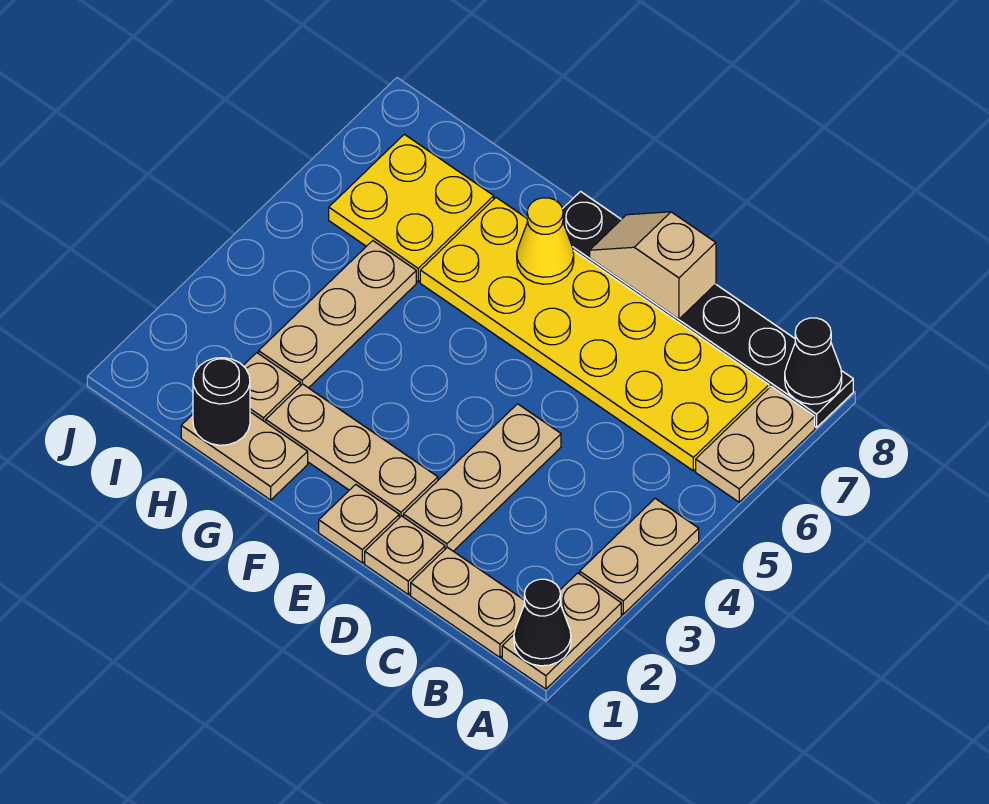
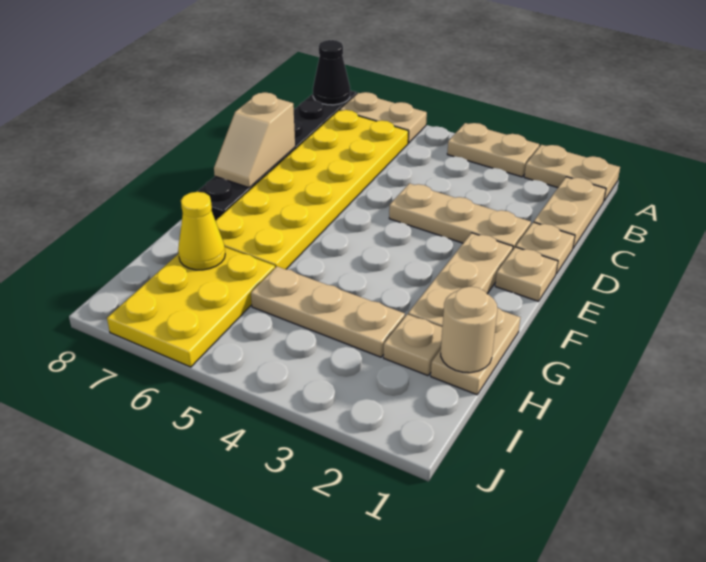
black cone A1 level 2 -> none
yellow cone F7 level 2 -> yellow cone H7 level 2
black round brick H1 level 2 -> tan round brick H1 level 2
yellow plate H6:I7 level 1 -> yellow plate H6:J7 level 1

